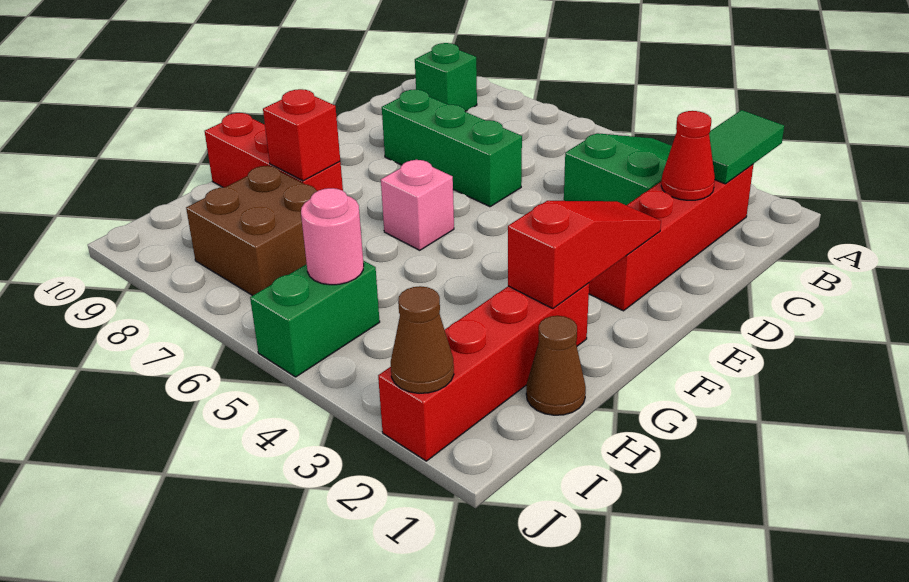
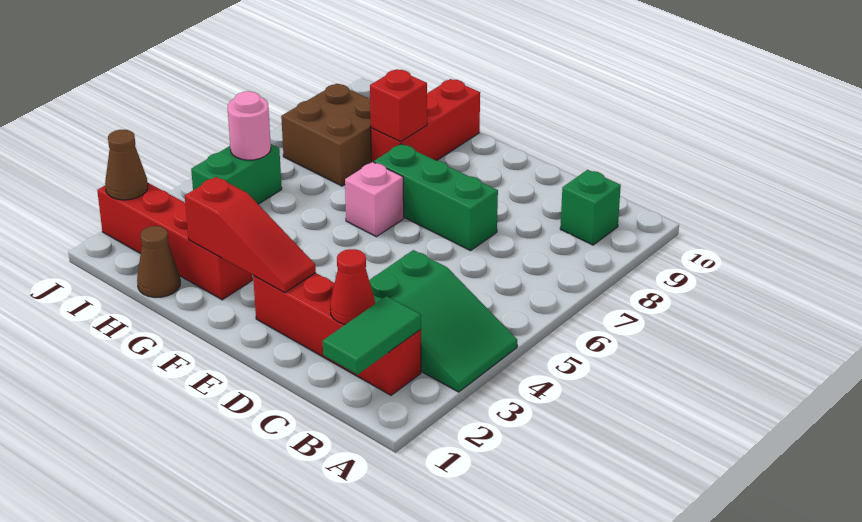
green tile A2:B2 level 2 -> green tile B1:B2 level 2
green brick D6:D8 level 1 -> green brick D7:F7 level 1
green brick I5:J5 level 1 -> green brick I4:I5 level 1

